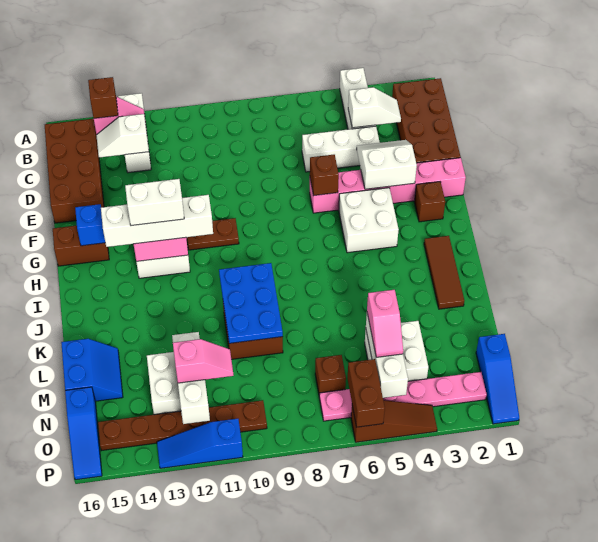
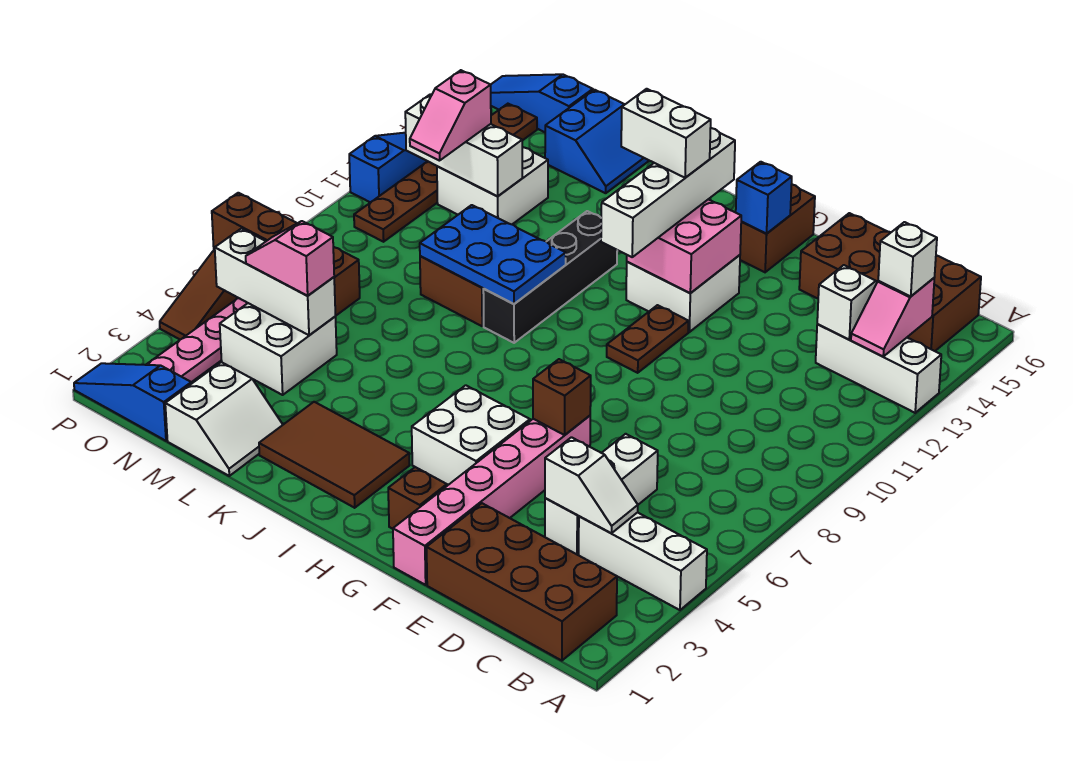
brown brick B14 level 3 -> white brick B14 level 3
white slope C3:C4 level 2 top 4 -> white slope C4:D4 level 2 top D
white slope E3:F4 level 2 top F -> white slope L1:M2 level 1 top M
white brick H12:H13 level 4 -> white brick H13:I13 level 4
brown tile I2:K2 level 1 -> brown tile I2:K3 level 1
none -> black brick J9:J12 level 1
blue slope L15:M16 level 1 top 16 -> blue slope L15:M16 level 1 top M

